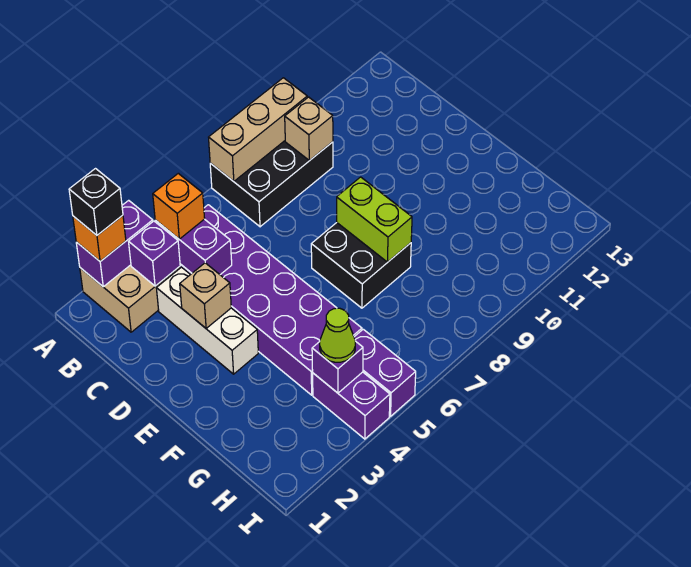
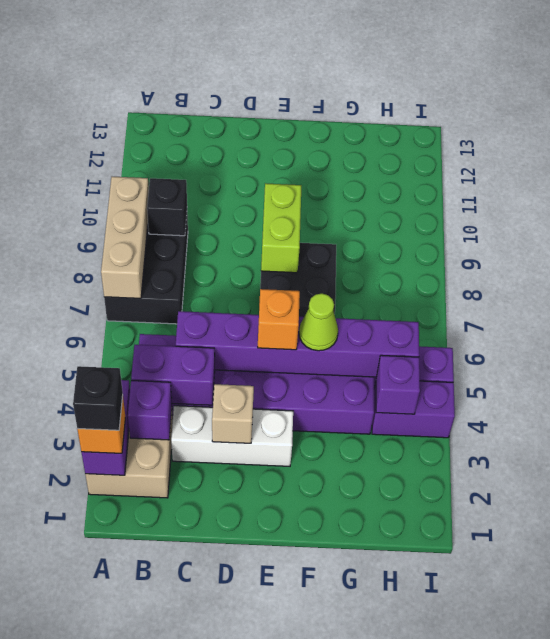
orange brick B4 level 3 -> orange brick E5 level 3
tan brick B9 level 2 -> black brick B9 level 2
none -> purple brick C5:H5 level 2
lime brick E8:F8 level 2 -> lime brick E8:E9 level 2
lime cone H4 level 3 -> lime cone F5 level 3

